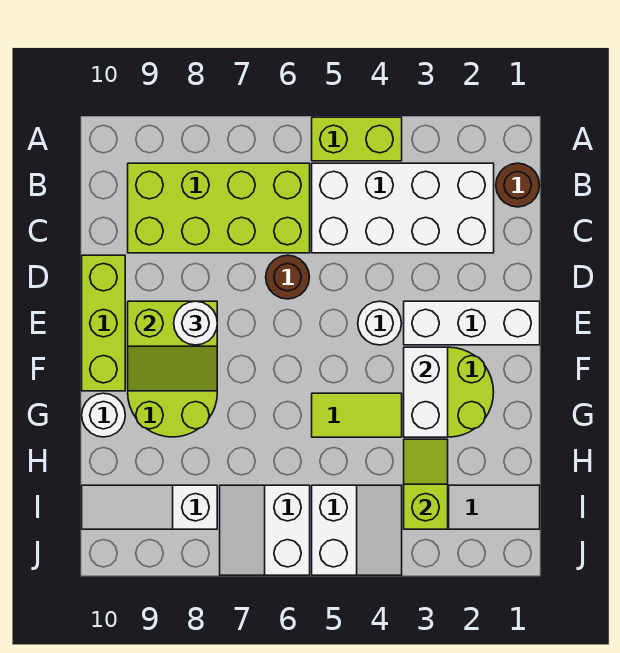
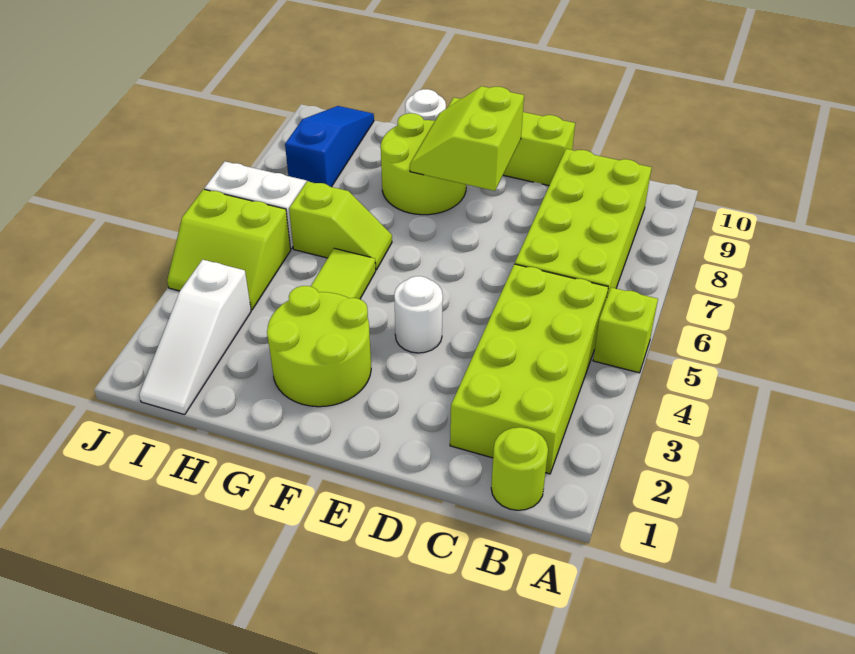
lime brick A4:A5 level 1 -> lime brick A5 level 1
brown round brick B1 level 1 -> lime round brick B1 level 1
white brick B2:C5 level 1 -> lime brick B2:C5 level 1
brown round brick D6 level 1 -> none
white brick E1:E3 level 1 -> none
white round brick E8 level 3 -> none
white brick F3:G3 level 2 -> none
lime slope H3:I3 level 2 top I -> lime slope G6:H6 level 1 top H
white slope I4:J5 level 1 top 5 -> lime slope I4:J5 level 1 top 5
white slope I8:I10 level 1 top 8 -> blue slope I8:I10 level 1 top 8

